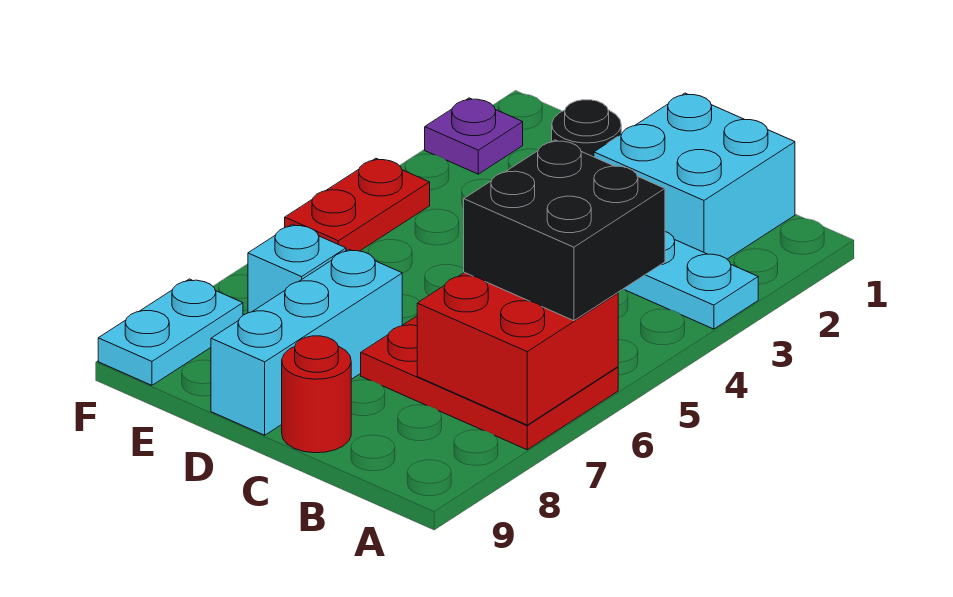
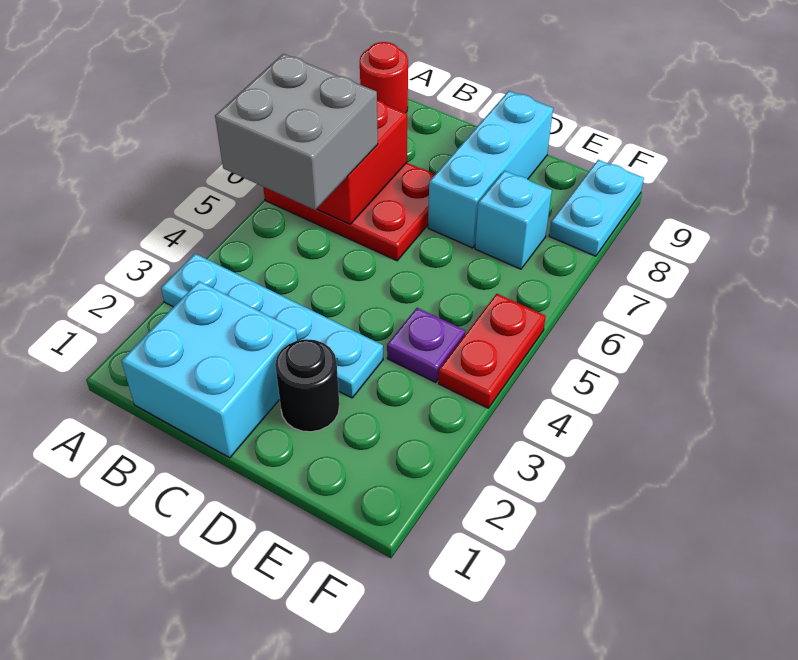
black brick A5:B6 level 3 -> grey brick A5:B6 level 3
red round brick C9 level 1 -> red round brick A9 level 1
purple plate F2 level 1 -> purple plate E4 level 1

